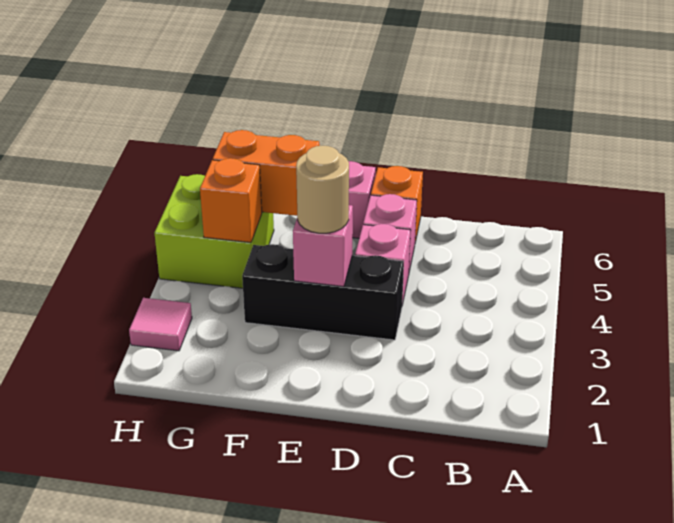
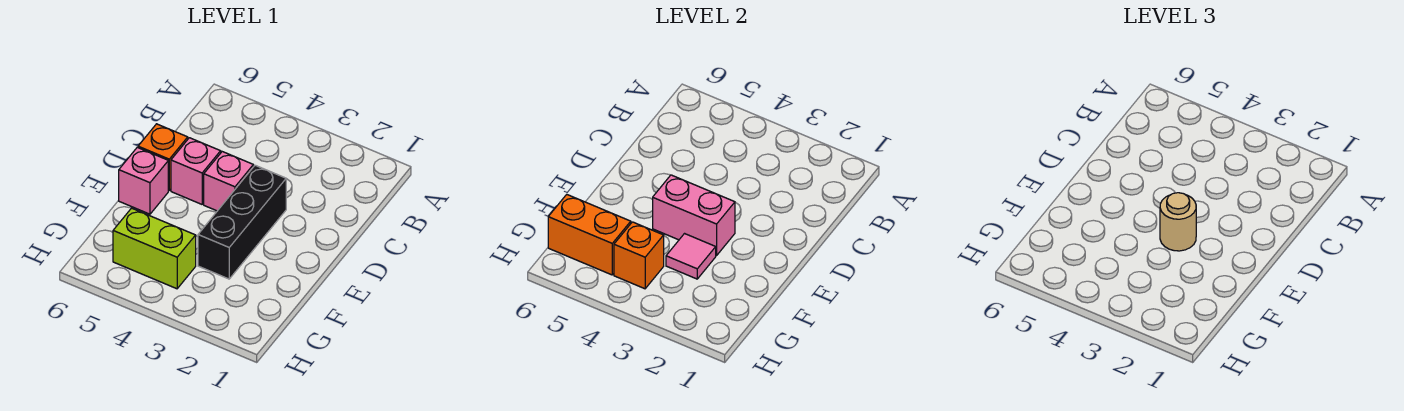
pink brick E3 level 2 -> pink brick E3:E4 level 2
orange brick F5:G5 level 2 -> orange brick G5:G6 level 2
lime brick G4:H5 level 1 -> lime brick G4:G5 level 1
pink tile H2 level 1 -> pink tile F3 level 2

